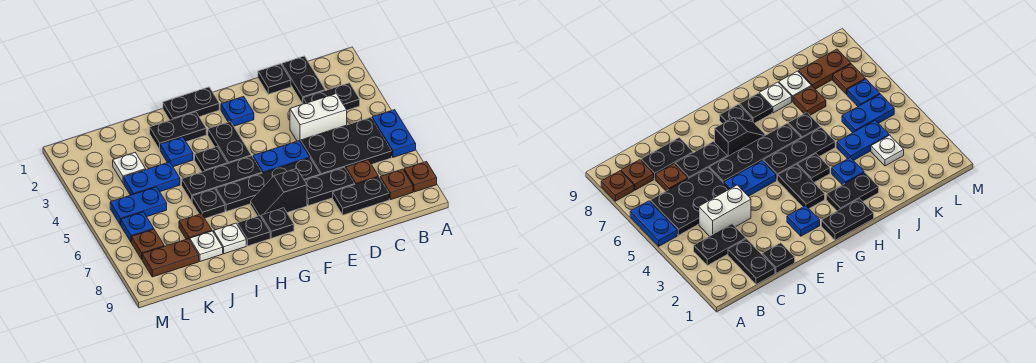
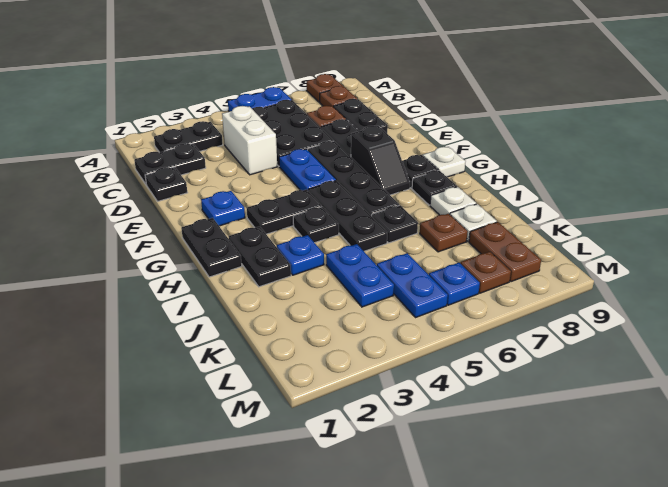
black plate B3:C3 level 1 -> black plate B2:B3 level 1
white plate K3 level 1 -> white plate G9 level 1

